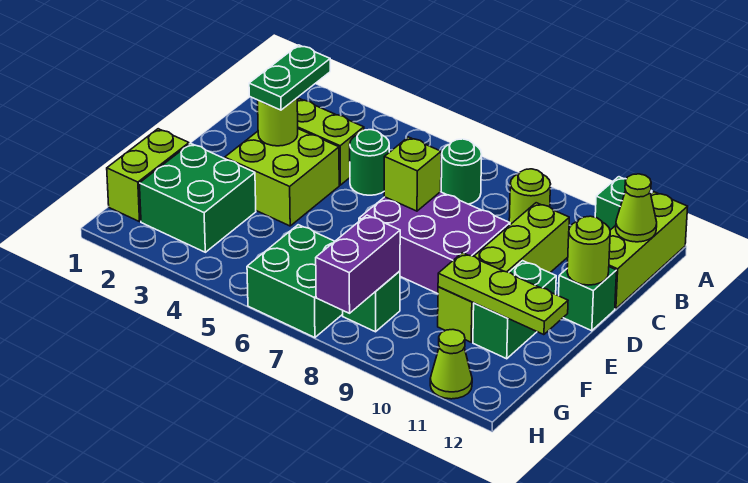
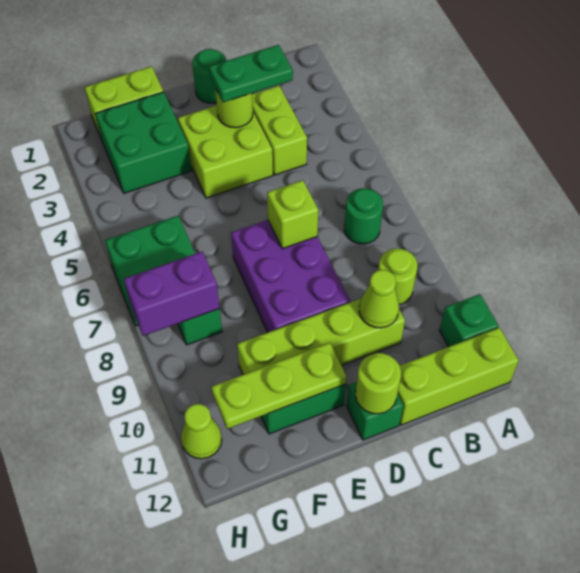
lime cone B12 level 2 -> lime cone C10 level 2
green round brick C5 level 1 -> green round brick D1 level 1
lime plate F10:F12 level 2 -> lime plate E11:G11 level 2

